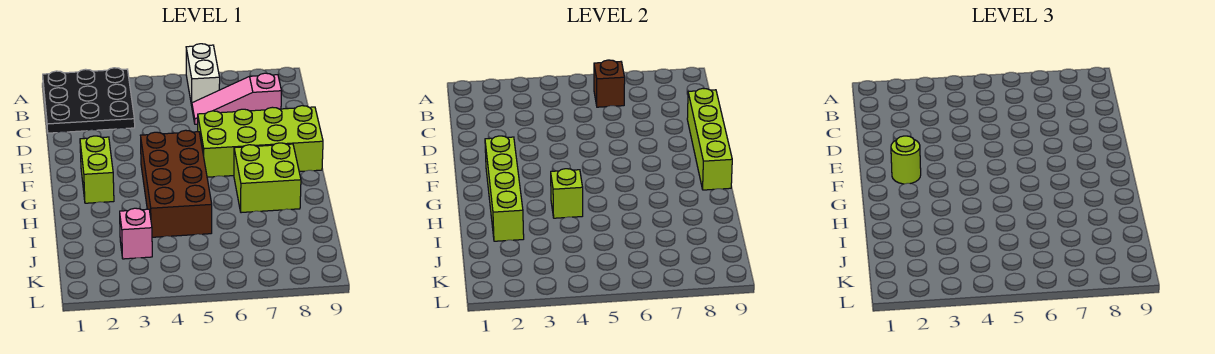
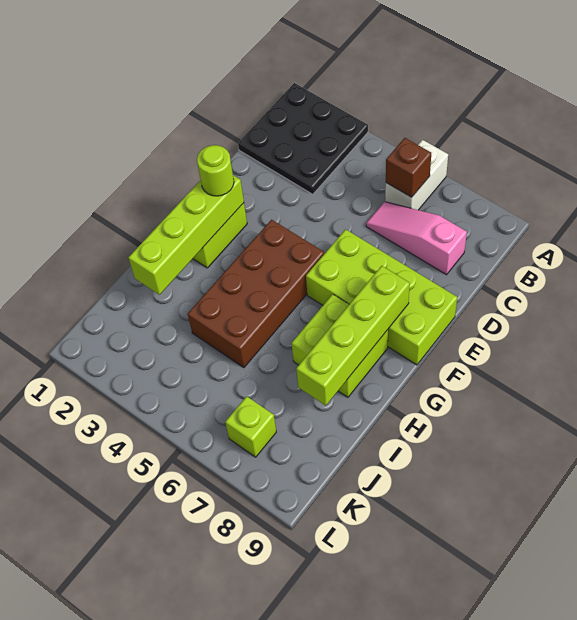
lime brick D9:G9 level 2 -> lime brick F8:I8 level 2
lime brick H4 level 2 -> lime brick K7 level 1
pink brick J3 level 1 -> none

